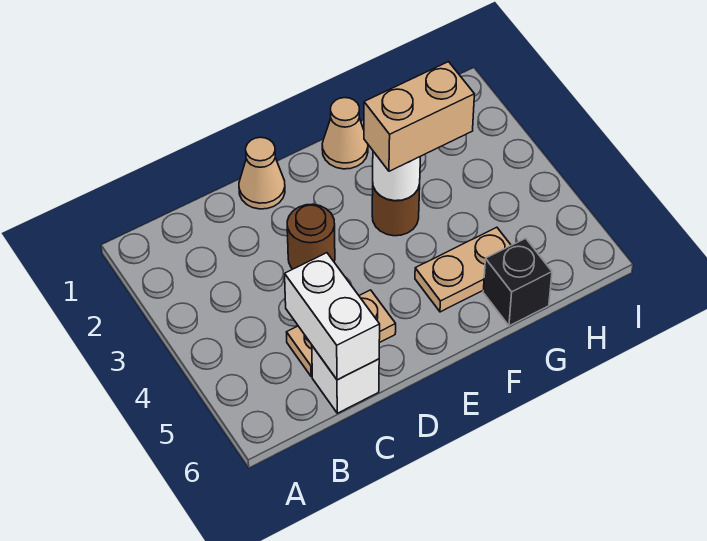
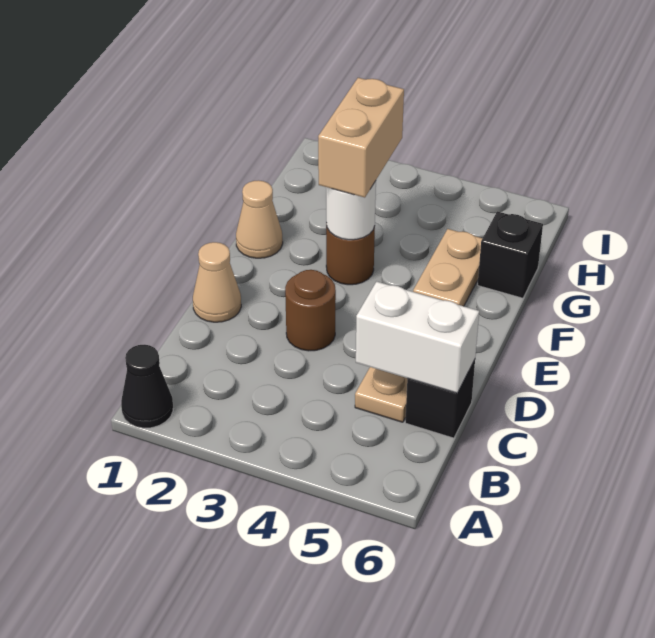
none -> black cone A1 level 1
white brick C6 level 1 -> black brick C6 level 1

